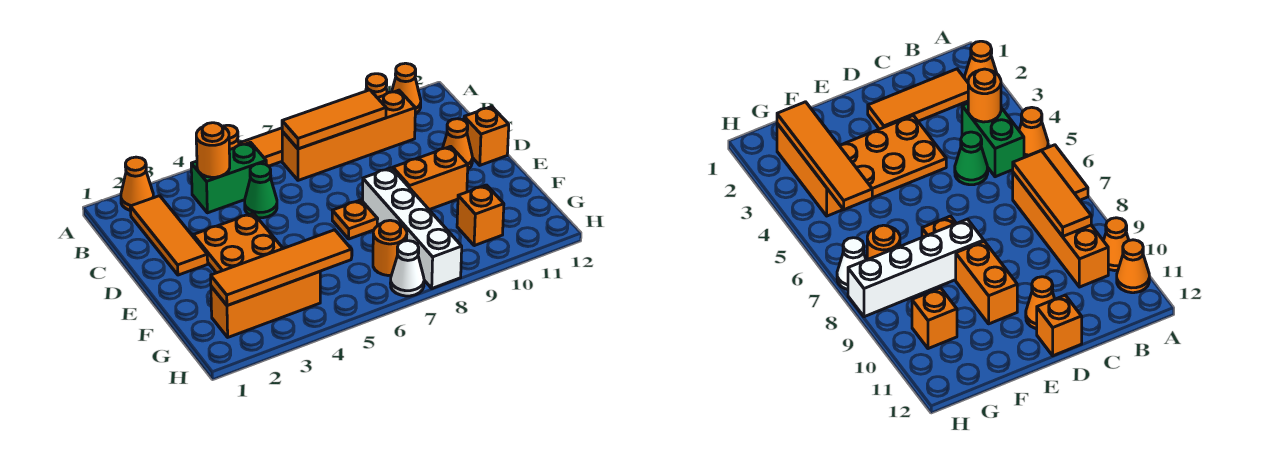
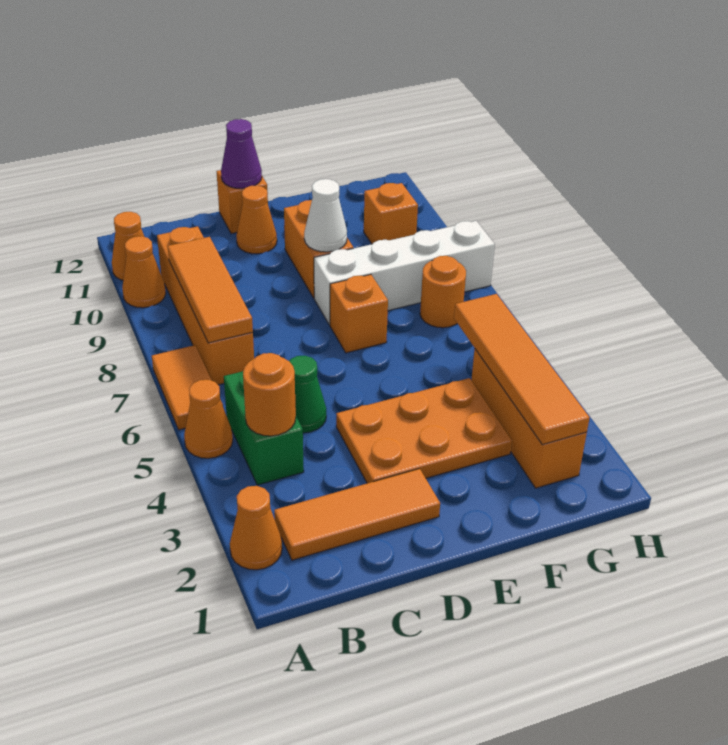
none -> purple cone D12 level 2
orange plate E7 level 1 -> orange brick E7 level 1
white cone H7 level 1 -> white cone E9 level 2

